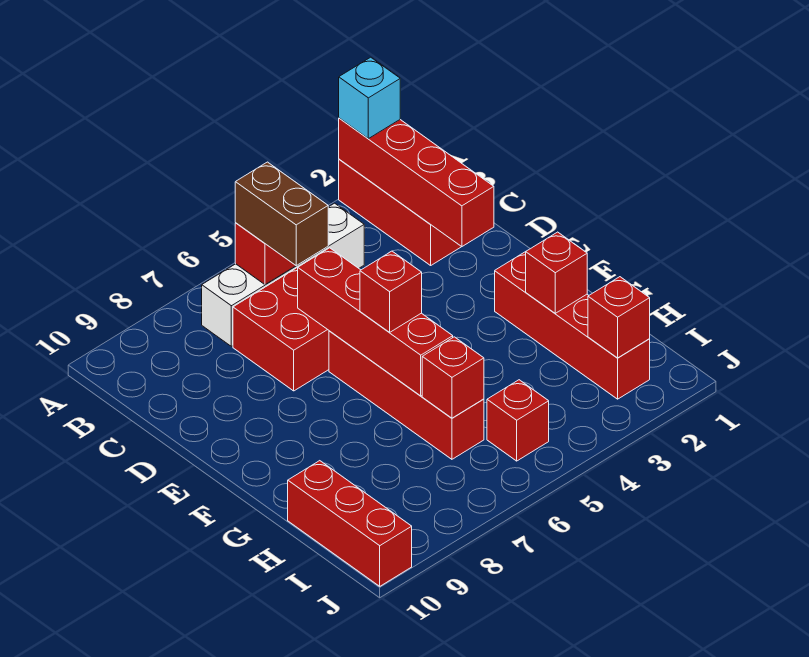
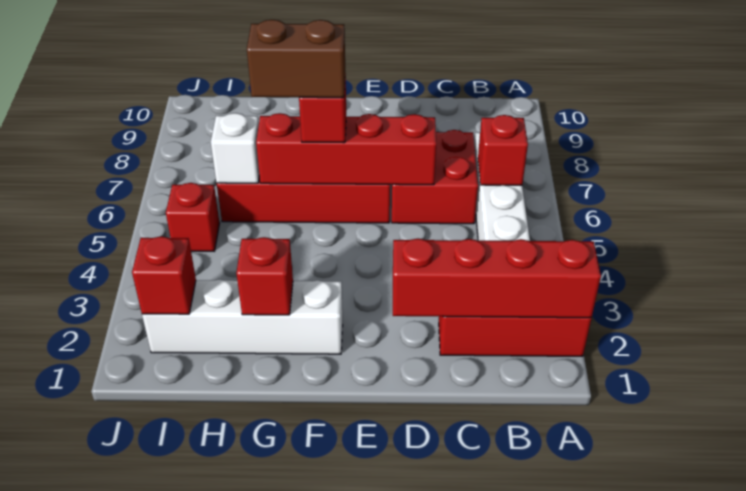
cyan brick A2 level 3 -> none
brown brick B6:C6 level 3 -> brown brick F6:G6 level 4
red brick F2:I2 level 1 -> white brick F2:I2 level 1
red brick H6 level 2 -> white brick H6 level 2
red brick H10:J10 level 1 -> none

